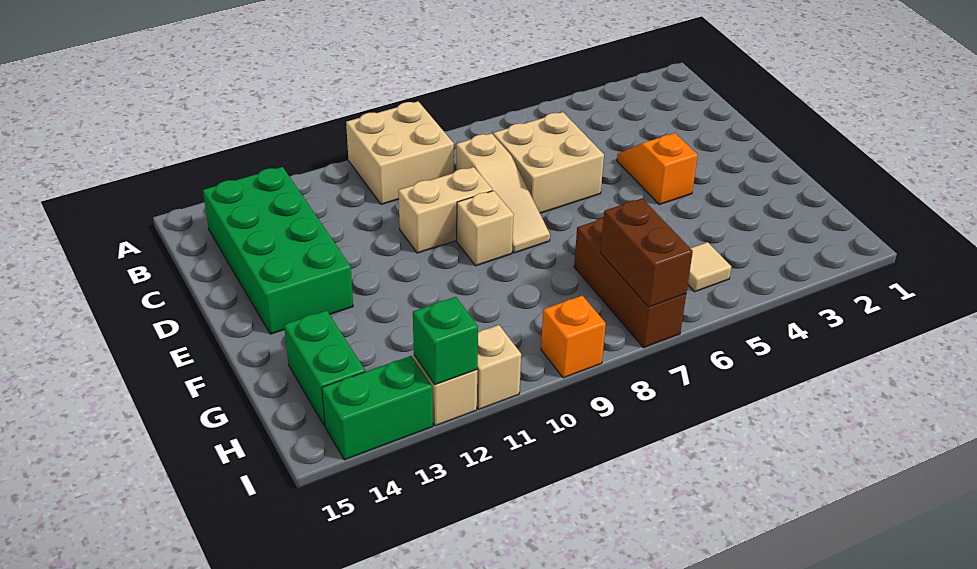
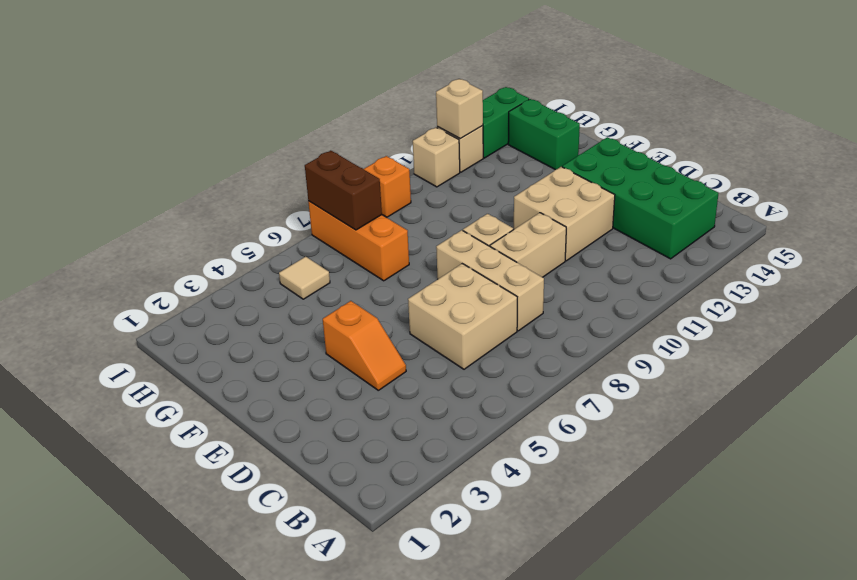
tan brick A9:B10 level 1 -> tan brick D11:E12 level 1
tan slope C8:E8 level 1 top C -> tan brick C8:E8 level 1
brown brick G7:I7 level 1 -> orange brick G7:I7 level 1
green brick I12 level 2 -> tan brick I12 level 2

